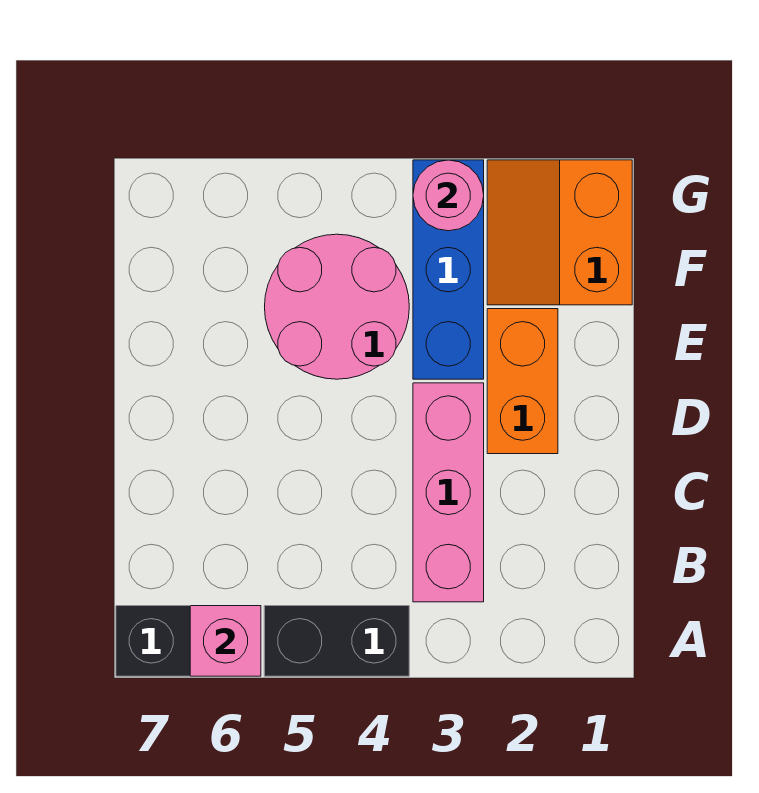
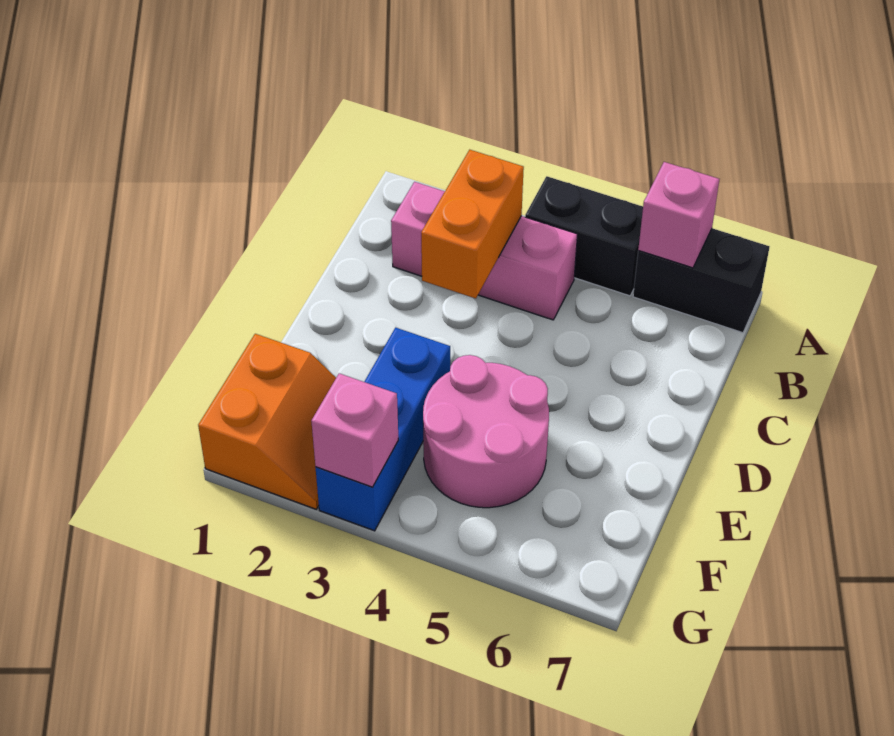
pink brick B3:D3 level 1 -> pink brick B2:B4 level 1
orange brick D2:E2 level 1 -> orange brick B3:C3 level 2
pink round brick G3 level 2 -> pink brick G3 level 2

